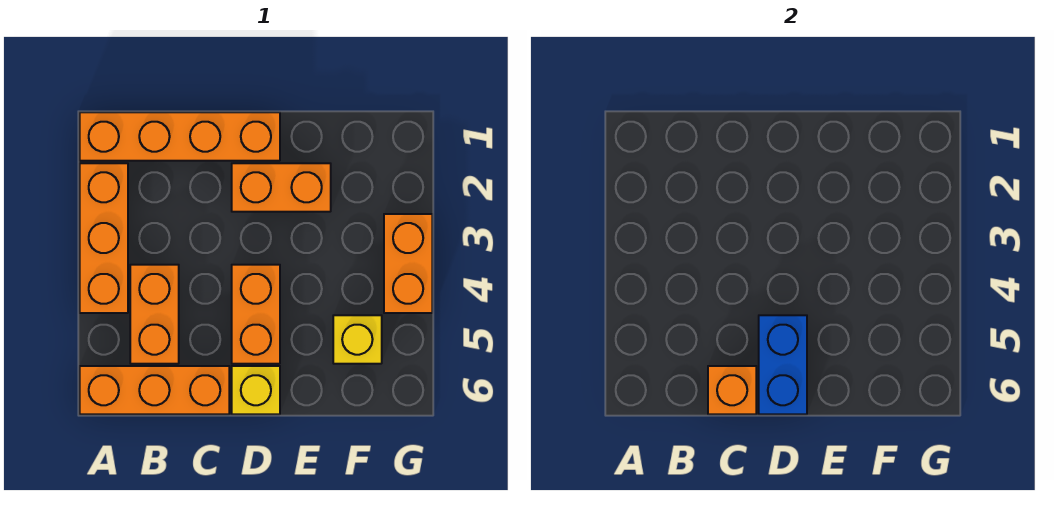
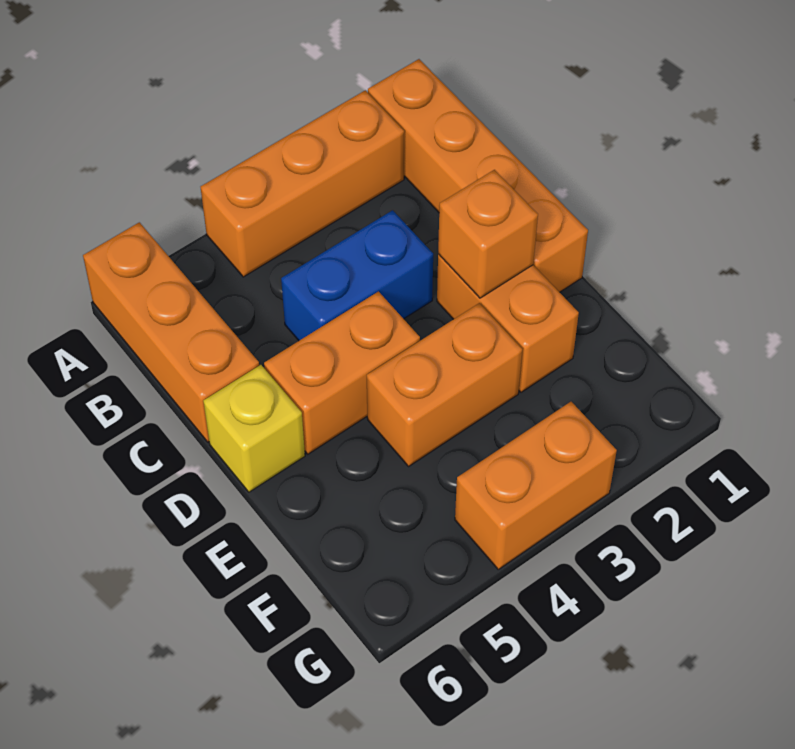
orange brick B4:B5 level 1 -> orange brick E3:E4 level 1
orange brick C6 level 2 -> orange brick D2 level 2
blue brick D5:D6 level 2 -> blue brick C3:C4 level 1
yellow brick F5 level 1 -> none

